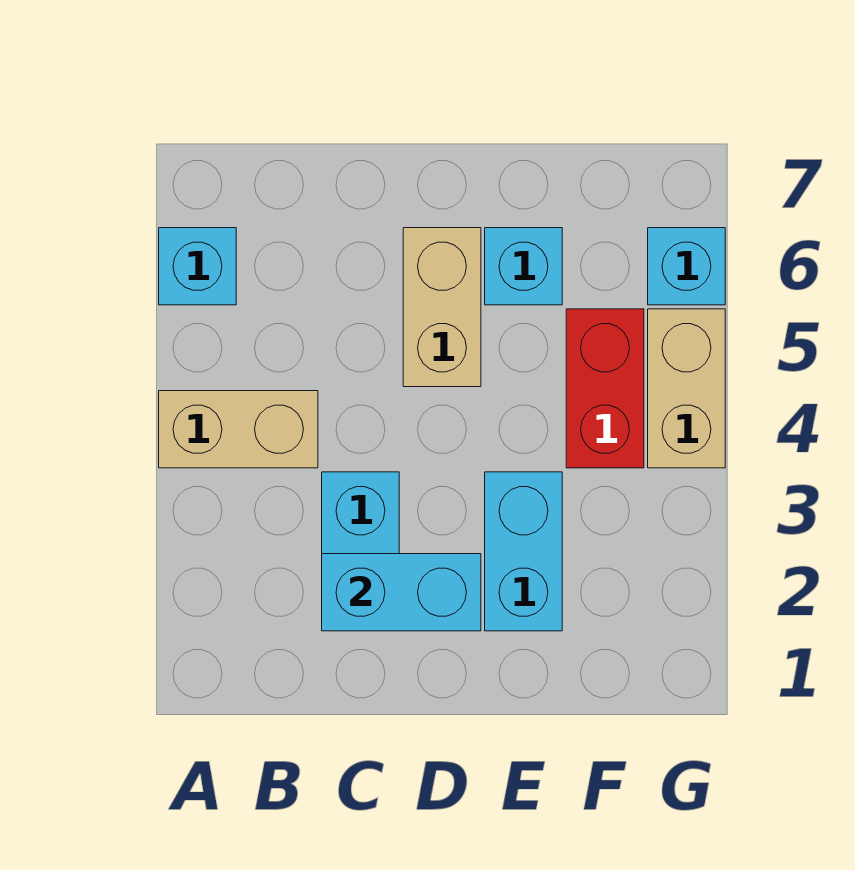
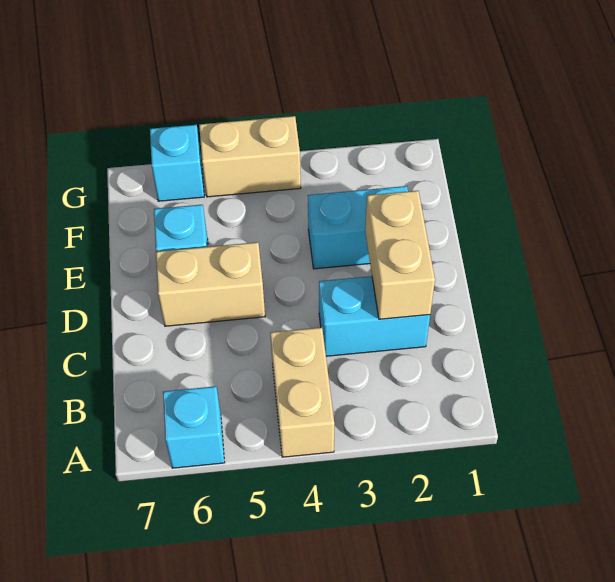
cyan brick C2:D2 level 2 -> tan brick C2:D2 level 2
red brick F4:F5 level 1 -> none

